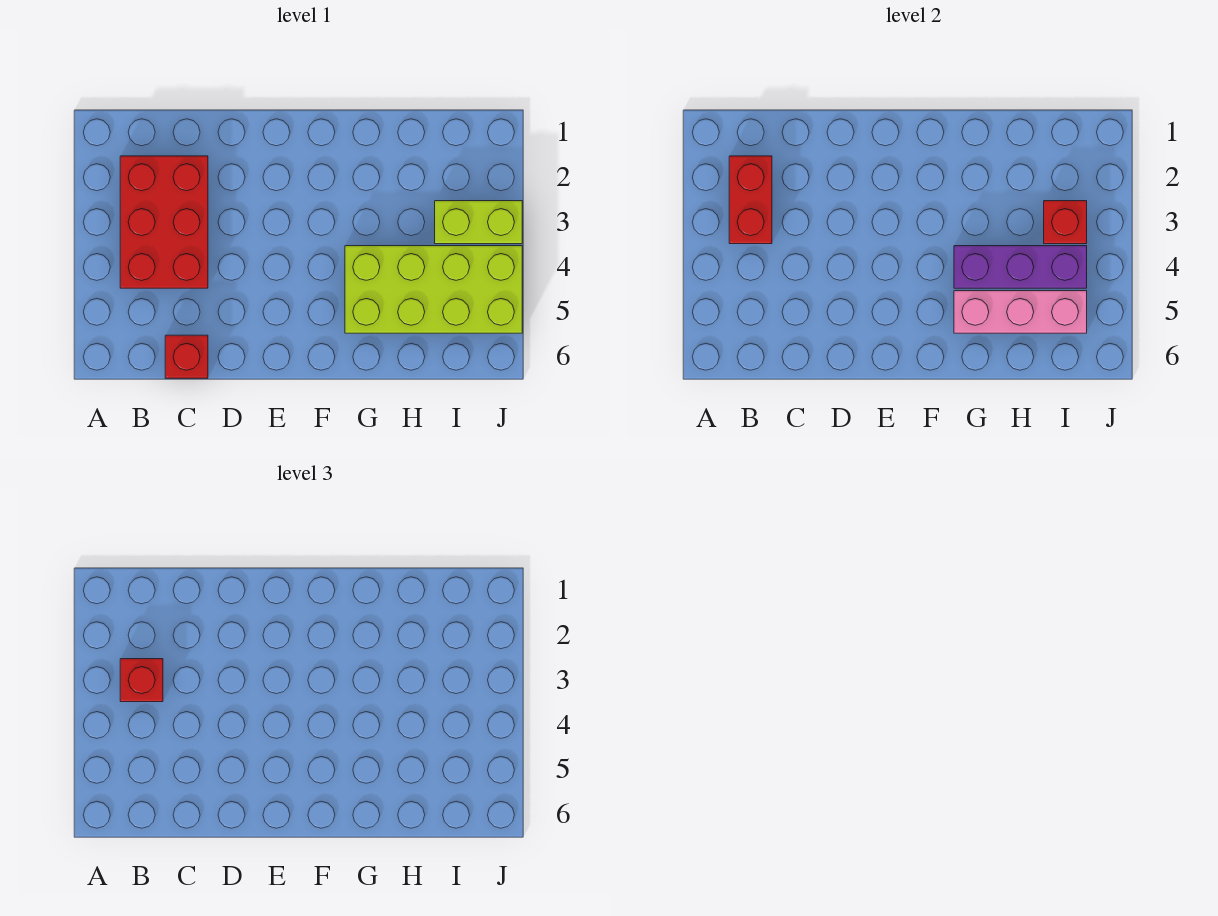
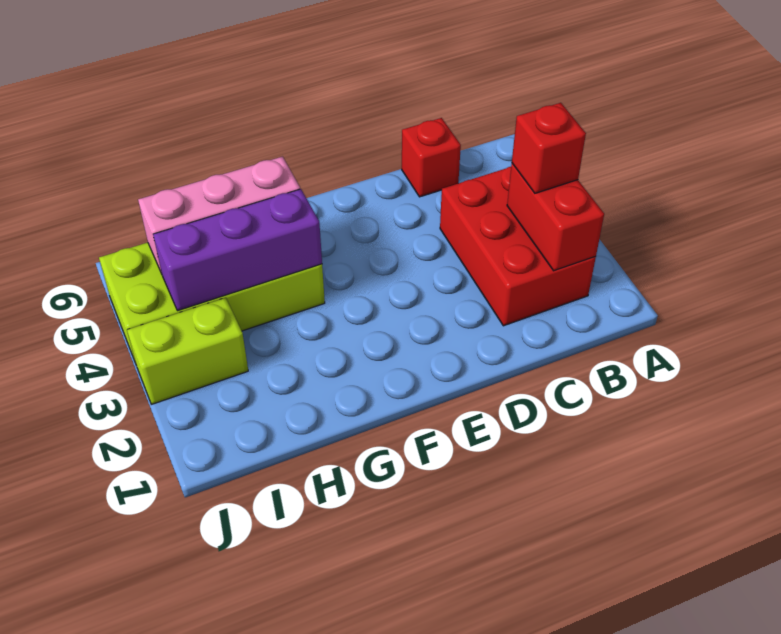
red brick I3 level 2 -> none

